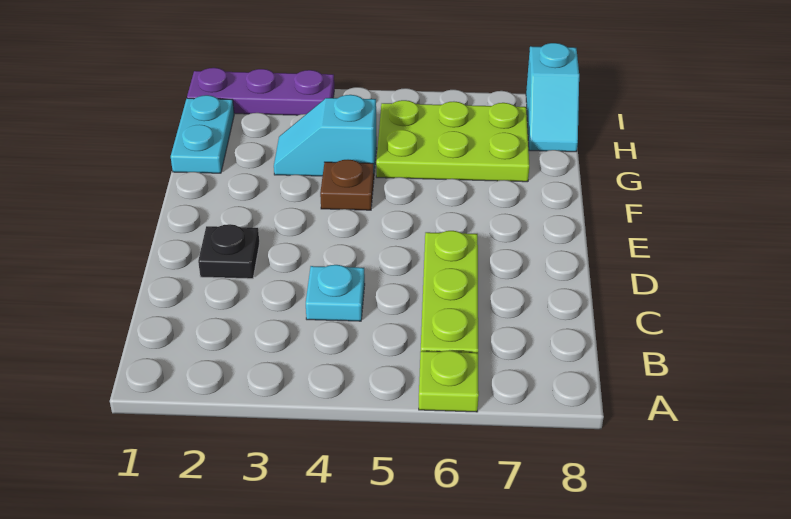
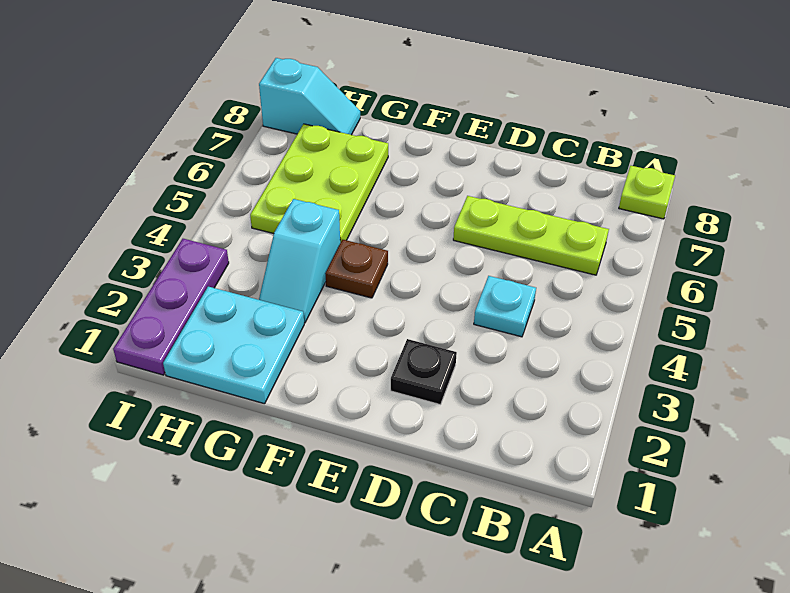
lime plate A6 level 1 -> lime plate A8 level 1
cyan plate G1:H1 level 1 -> cyan plate G1:H2 level 1

